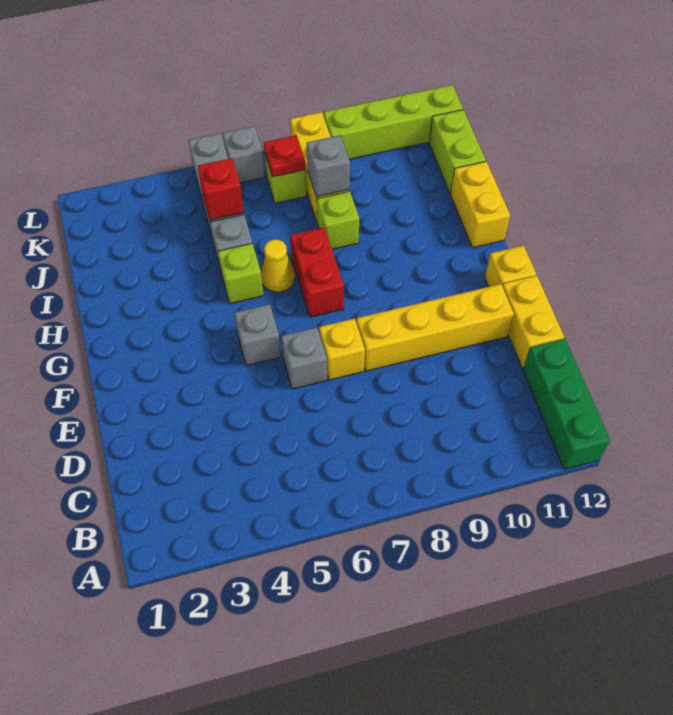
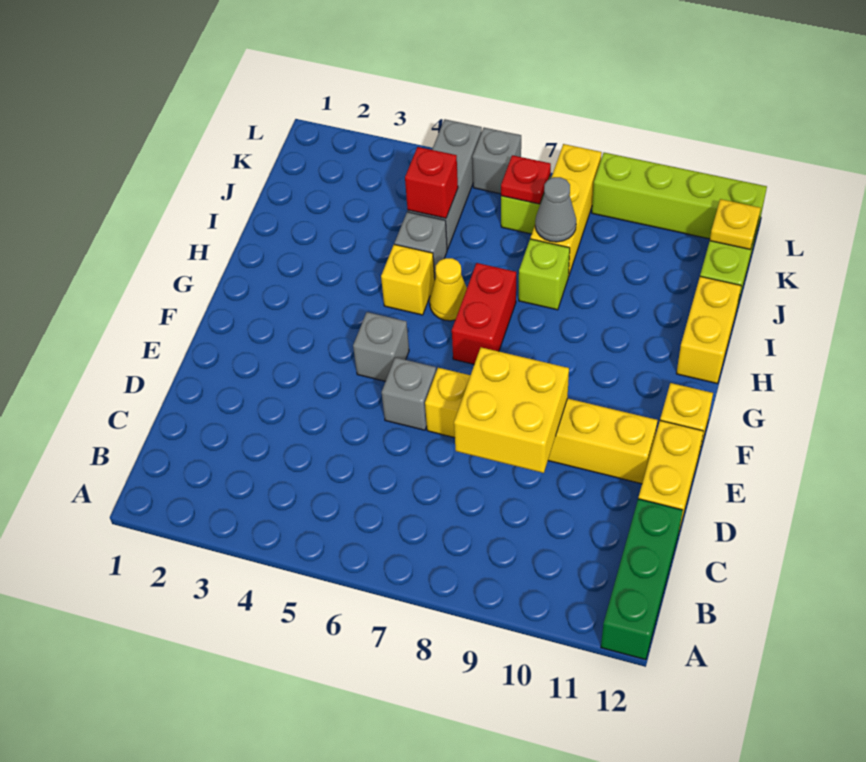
none -> yellow brick D8:E9 level 2
lime brick H5 level 1 -> yellow brick H5 level 1
grey brick J8 level 2 -> grey cone J8 level 2
none -> yellow plate K12 level 2

